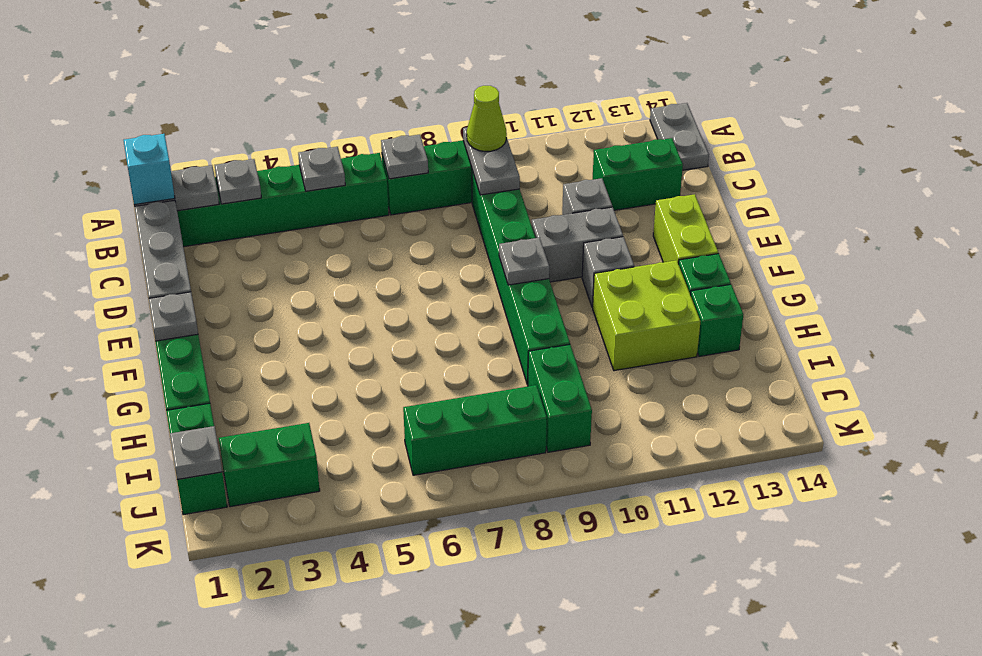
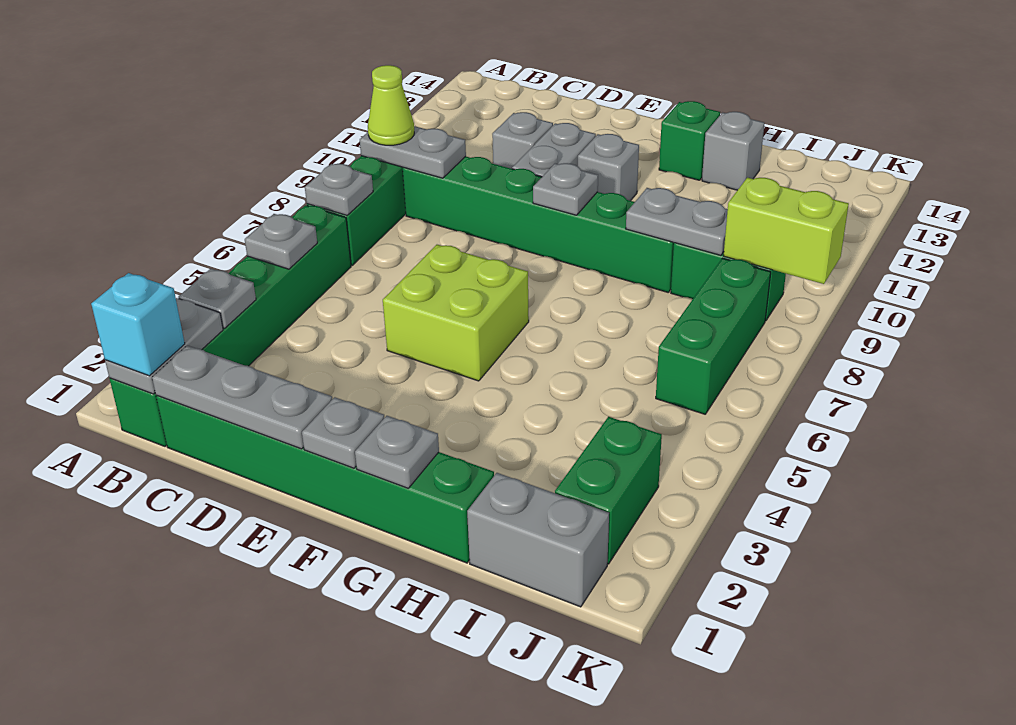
grey plate A14:B14 level 1 -> grey plate H9:I9 level 2
green brick C12:C13 level 1 -> none
lime brick E13:F13 level 1 -> lime brick J9:K9 level 2
lime brick G11:H12 level 1 -> lime brick E5:F6 level 1
green brick H13 level 1 -> grey brick H13 level 1
green brick I1:J1 level 1 -> grey brick I1:J1 level 1
grey plate J1 level 2 -> grey plate G1 level 2

